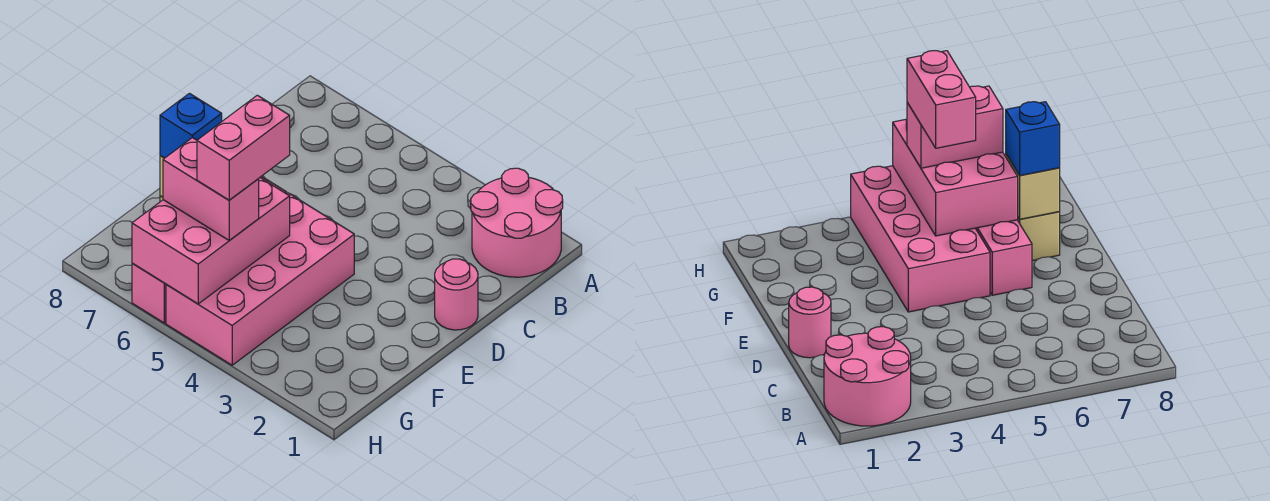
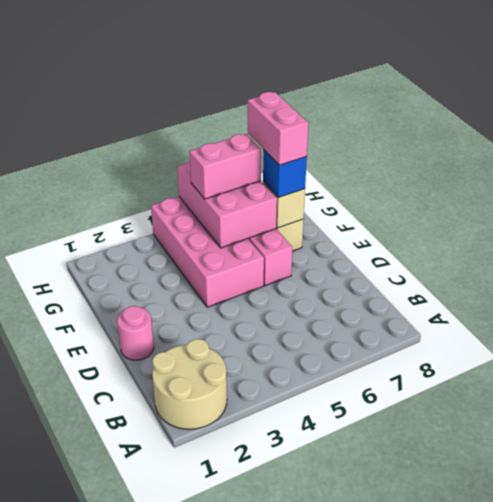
pink round brick A1:B2 level 1 -> tan round brick A1:B2 level 1
pink brick F5:G5 level 4 -> pink brick F7:G7 level 4

